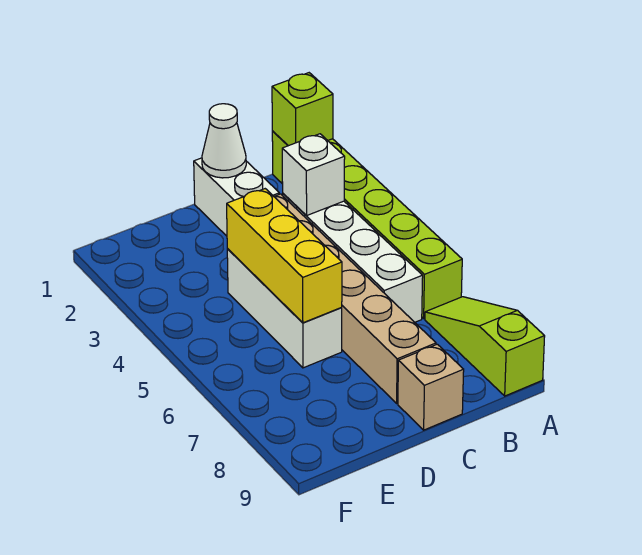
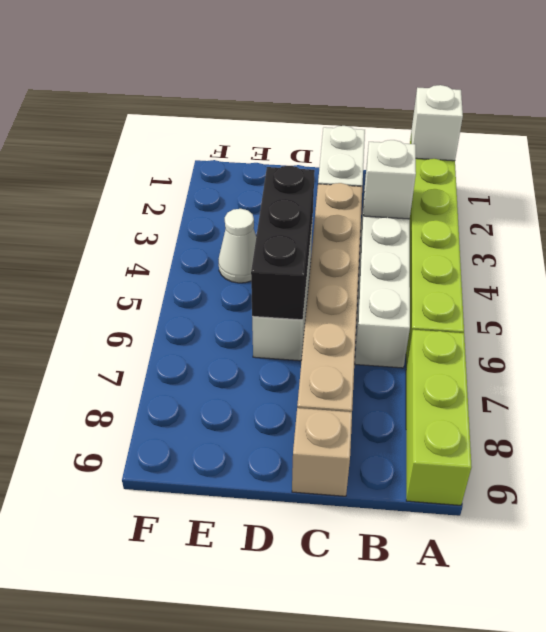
lime brick A1 level 2 -> white brick A1 level 2
lime slope A7:A9 level 1 top 9 -> lime brick A7:A9 level 1
white cone C1 level 2 -> white cone E4 level 1
yellow brick D4:D6 level 2 -> black brick D4:D6 level 2

